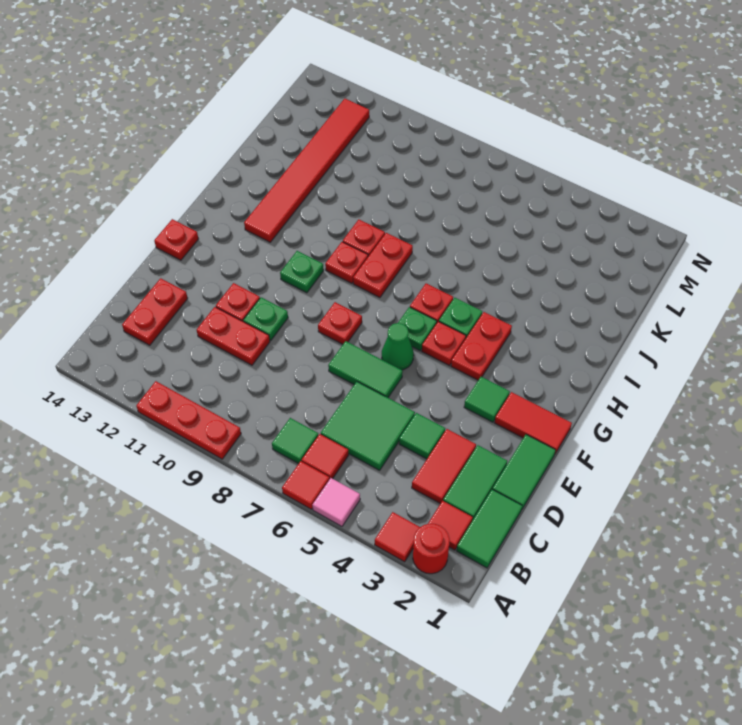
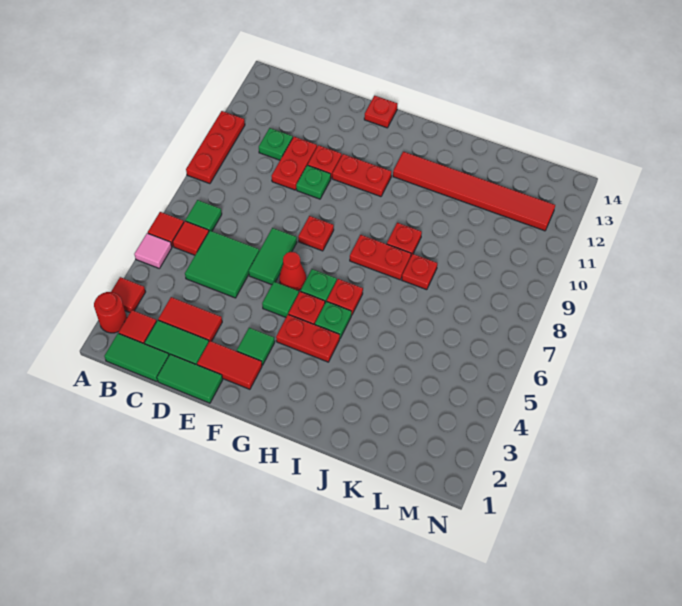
red plate C13:D13 level 1 -> red plate F11:G11 level 1
green tile D4 level 1 -> green tile F5 level 1
red tile F1:F2 level 1 -> red tile E2:F2 level 1
green cone F6 level 1 -> red cone F6 level 1
green plate G10 level 1 -> green plate C11 level 1
red plate H9 level 1 -> red plate J8 level 1

